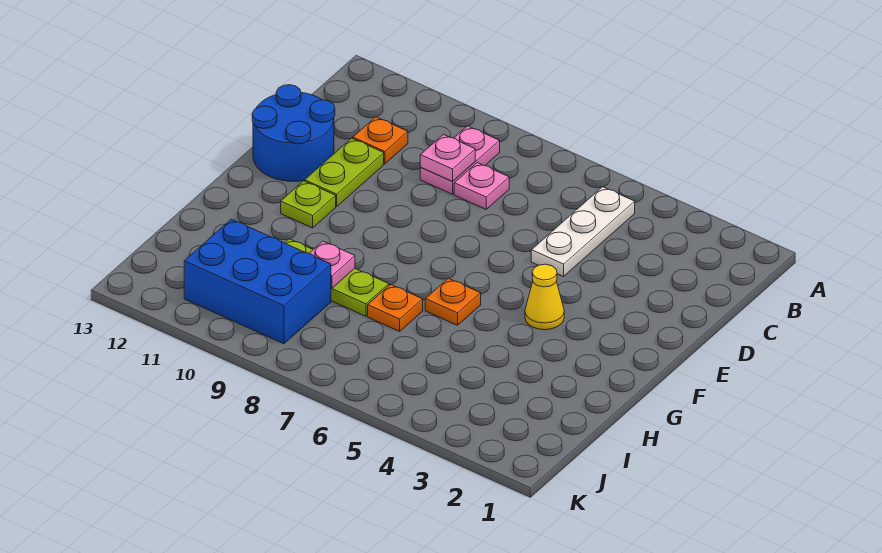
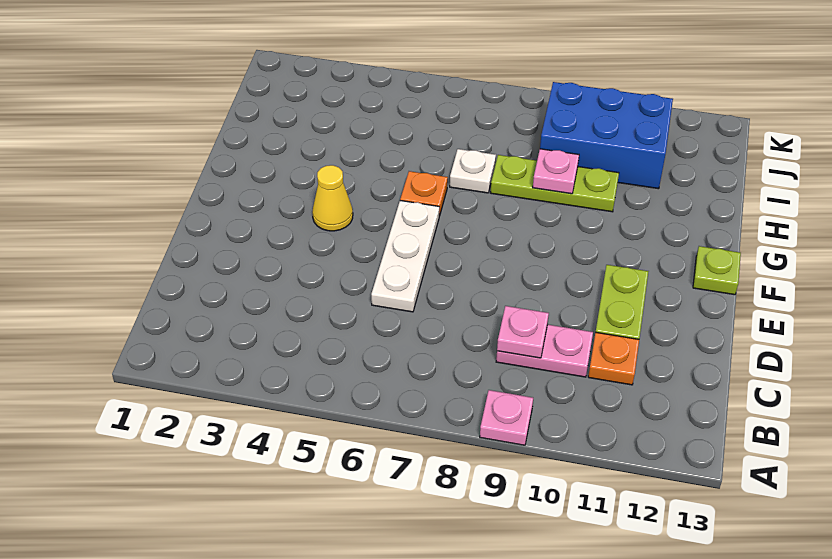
white plate B5:D5 level 1 -> white plate D6:F6 level 1
pink plate B9:C9 level 1 -> pink plate C9:C10 level 1
pink plate C8 level 1 -> pink plate A9 level 1
blue round brick D12:E13 level 1 -> none
lime plate F11 level 1 -> lime plate F13 level 1
orange plate H7 level 1 -> white plate H7 level 1

